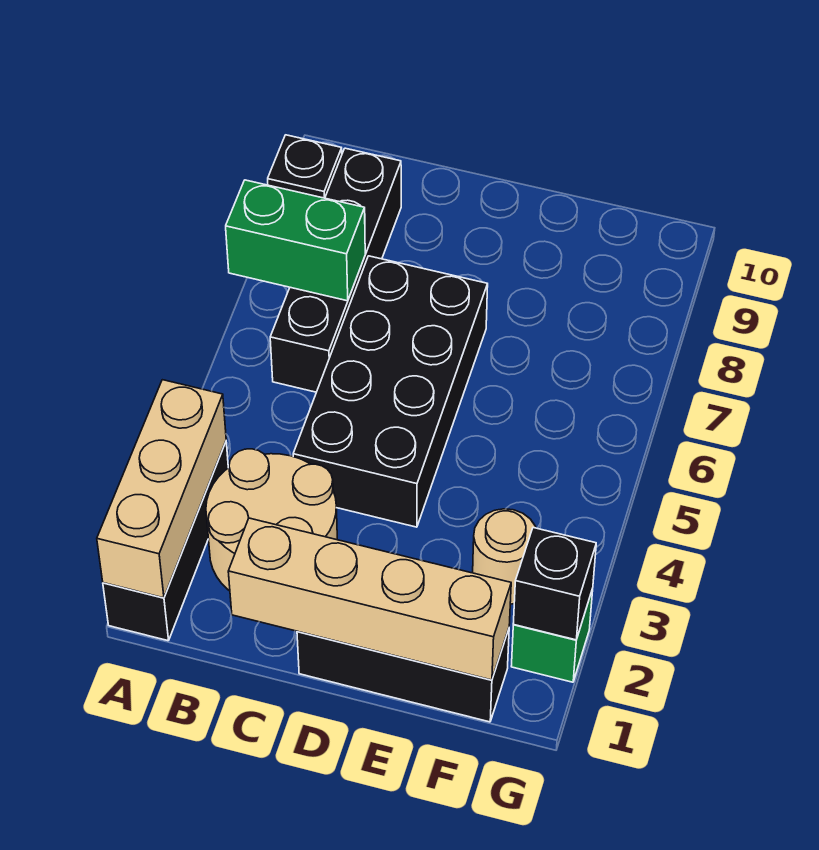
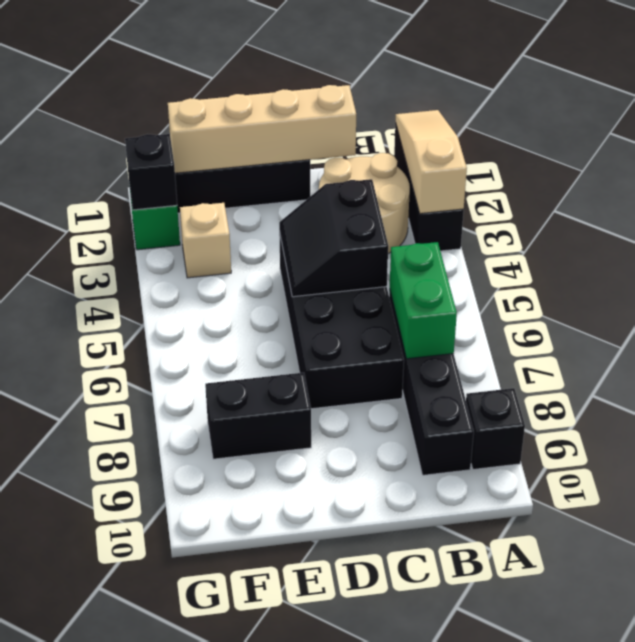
tan brick A1:A3 level 2 -> tan slope A1:A3 level 2 top 3
green brick A7:B7 level 2 -> green brick B6:B7 level 2
none -> black slope C4:D5 level 2 top C
none -> black brick E8:F8 level 1
tan round brick F3 level 1 -> tan brick F3 level 1

